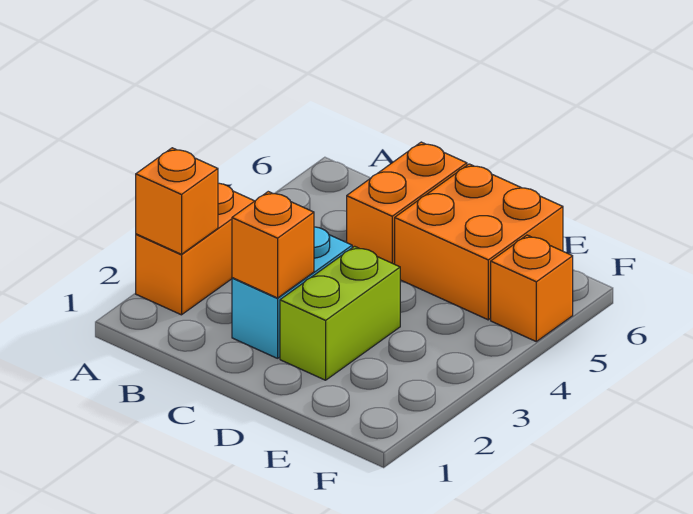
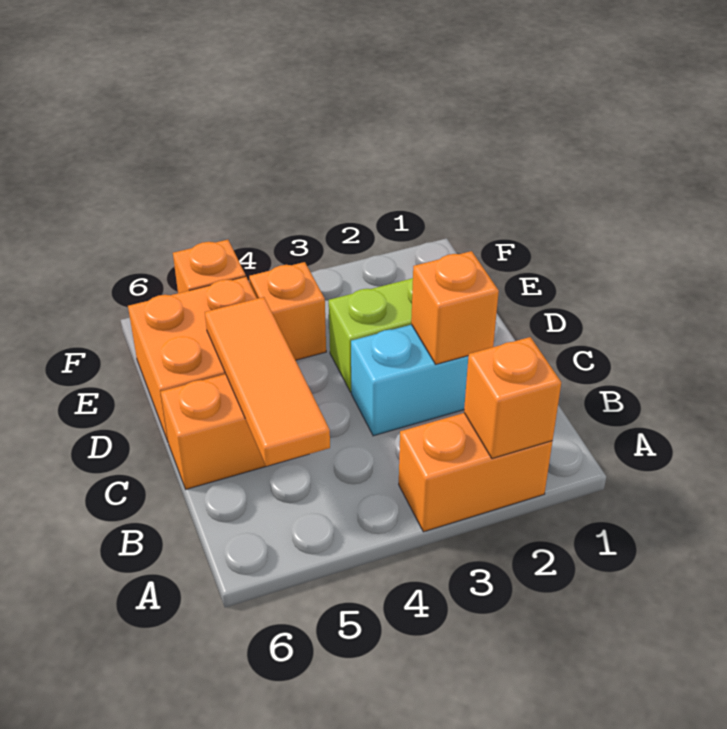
none -> orange tile B5:D5 level 2
none -> orange brick E4 level 1

